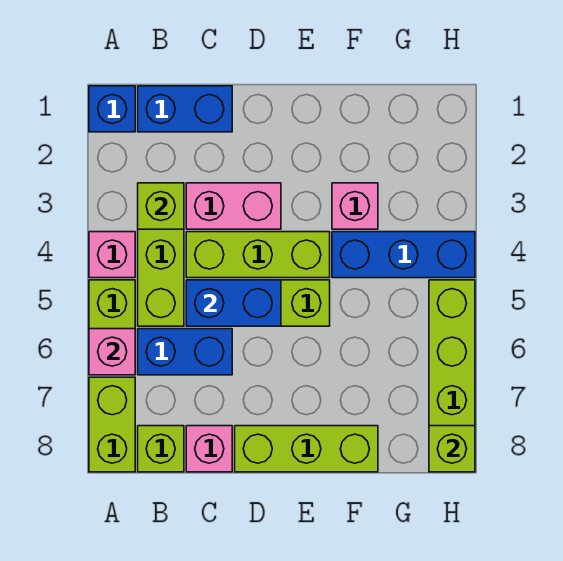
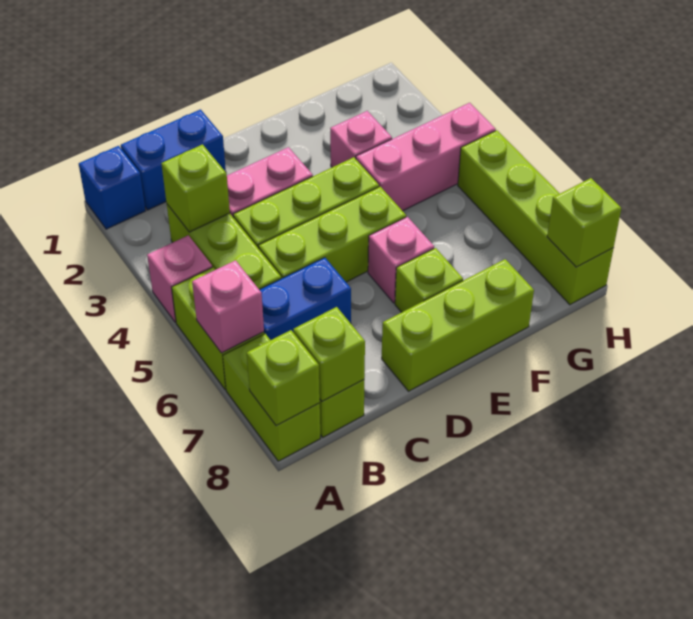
none -> lime brick A8 level 2
none -> lime brick B8 level 2
blue brick C5:D5 level 2 -> none
pink brick C8 level 1 -> pink brick E6 level 1
none -> lime brick E7 level 1
blue brick F4:H4 level 1 -> pink brick F4:H4 level 1

